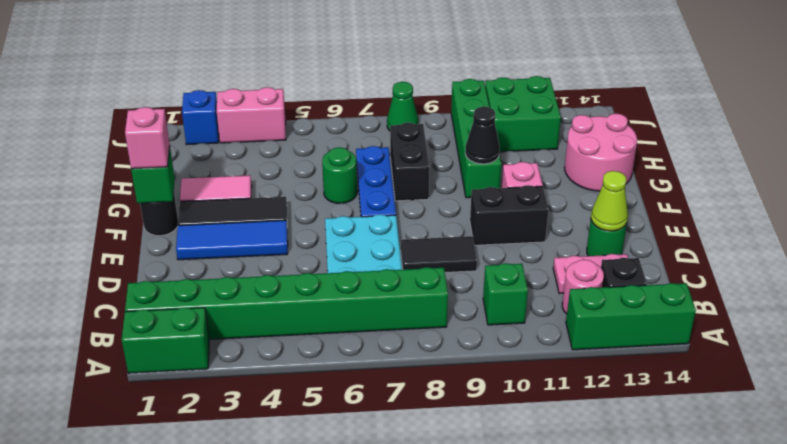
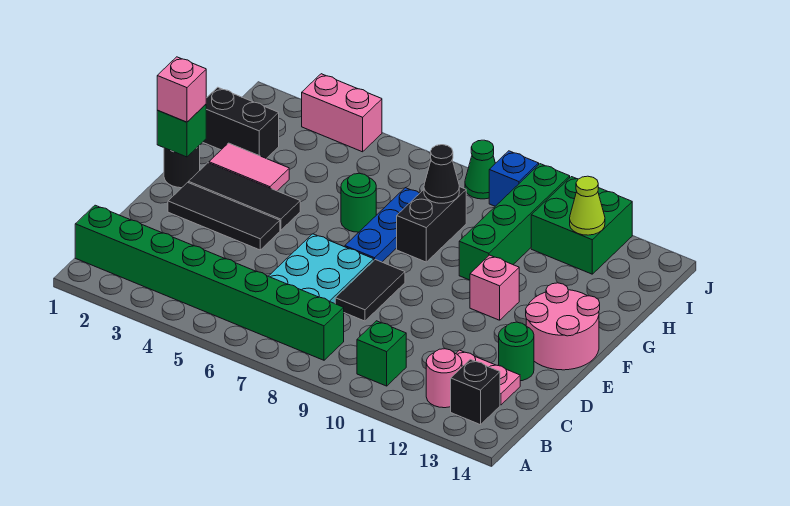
green brick A1:A2 level 1 -> none
green brick A12:A14 level 1 -> none
black tile D8:D9 level 1 -> black tile D8:E8 level 1
lime cone D13 level 2 -> lime cone I12 level 2
blue tile E2:E4 level 1 -> black tile E2:E4 level 1
black brick E10:E11 level 1 -> black brick H1:H2 level 1
black cone G10 level 2 -> black cone H8 level 2
pink round brick G13:H14 level 1 -> pink round brick E13:F14 level 1
blue brick J2 level 1 -> blue brick J9 level 1

